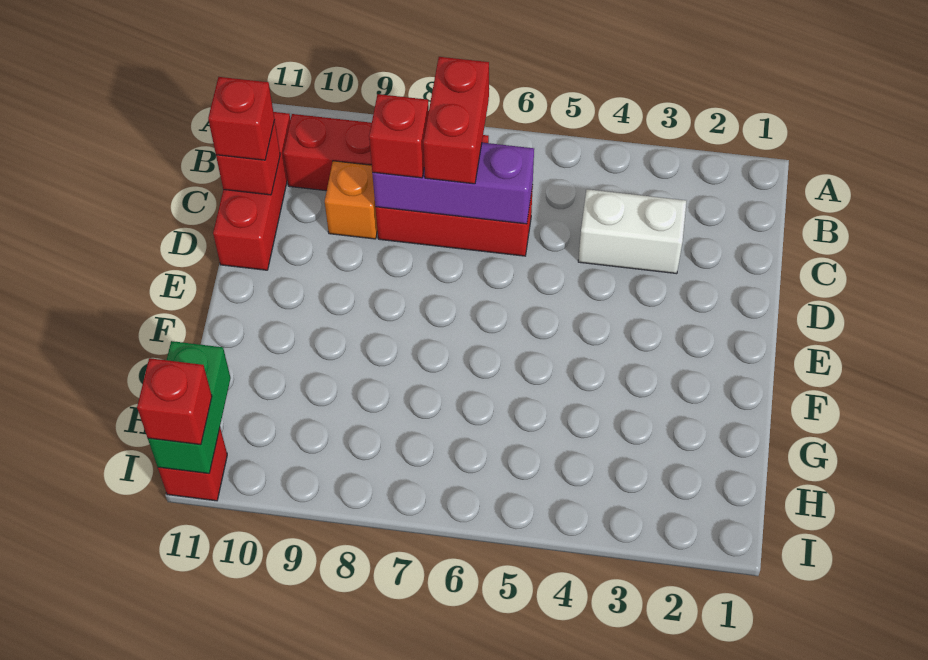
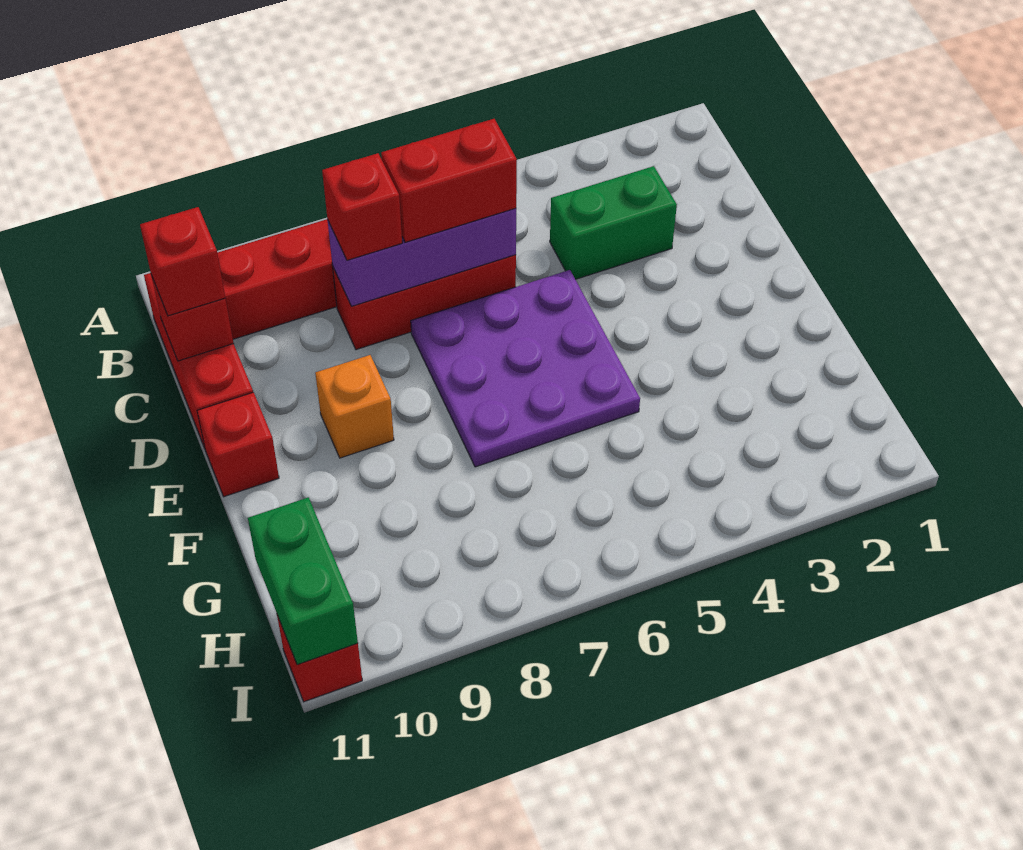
red brick B7:C7 level 3 -> red brick C6:C7 level 3
white brick C3:C4 level 1 -> green brick C3:C4 level 1
orange brick C9 level 1 -> orange brick E9 level 1
none -> purple plate D5:F7 level 1
red brick I11 level 3 -> red brick E11 level 1

